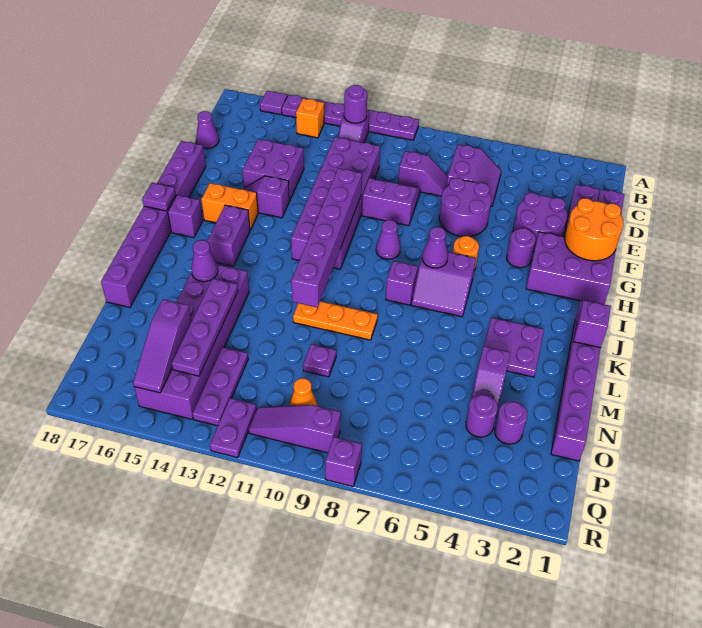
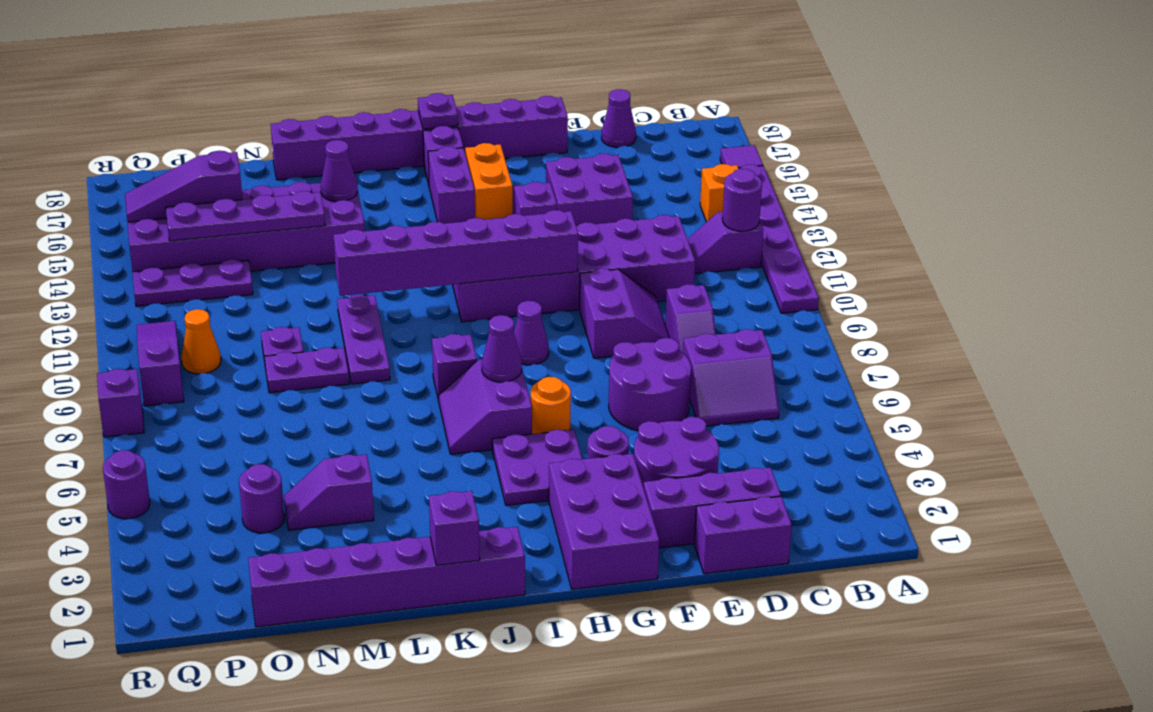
orange round brick F1:G2 level 2 -> none
purple brick I15:J15 level 1 -> purple brick I15:I16 level 1
purple plate K3:L4 level 1 -> purple plate H4:I5 level 1
orange plate L9:L11 level 1 -> purple plate L9:L11 level 1
purple round brick O3 level 1 -> purple round brick R5 level 1
purple plate Q12:R12 level 1 -> purple plate M9:N9 level 1

